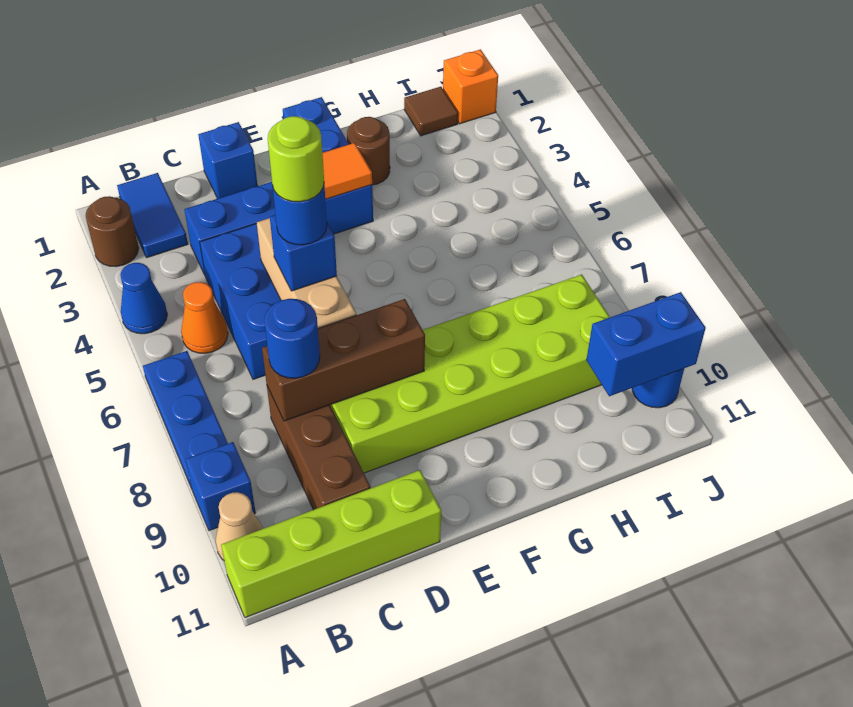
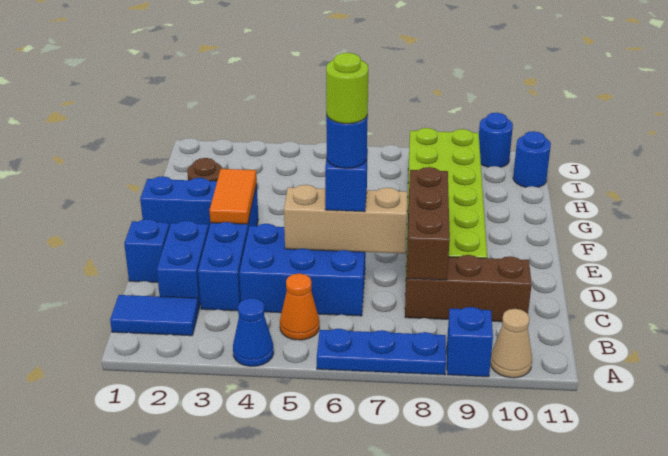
brown round brick A2 level 1 -> none
lime brick A11:D11 level 1 -> none
blue round brick C8 level 3 -> blue round brick I11 level 1
brown tile I1 level 1 -> none
blue brick I10:J10 level 2 -> blue brick C2:D2 level 1
orange brick J1 level 1 -> none

